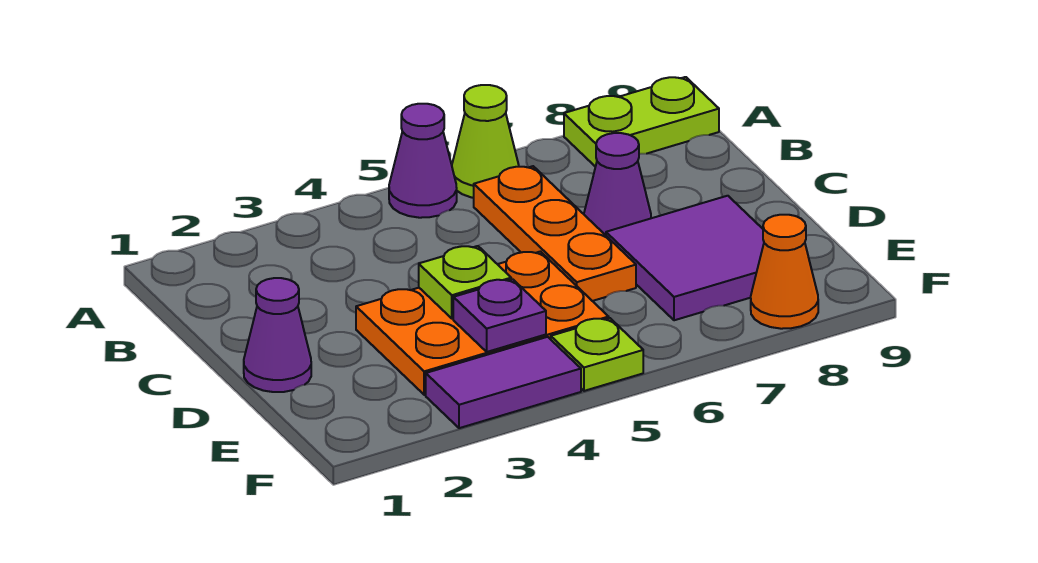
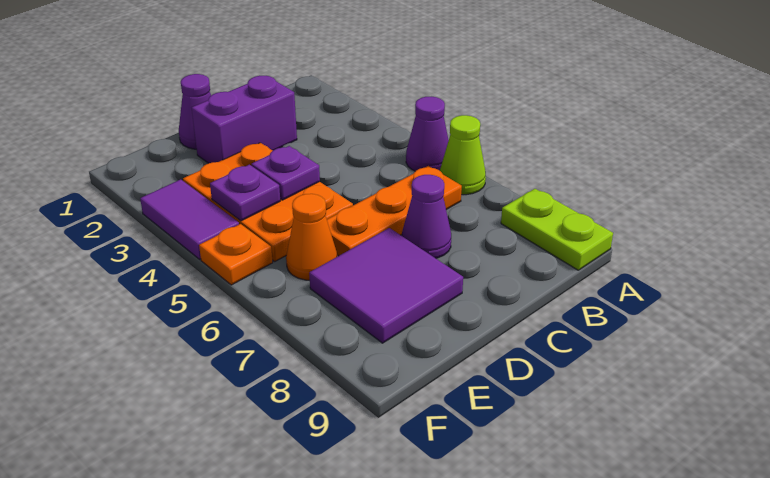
none -> purple brick C2:D2 level 1
lime plate D4 level 2 -> purple plate D4 level 2
lime plate F5 level 1 -> orange plate F5 level 1
orange cone F8 level 1 -> orange cone E6 level 1

